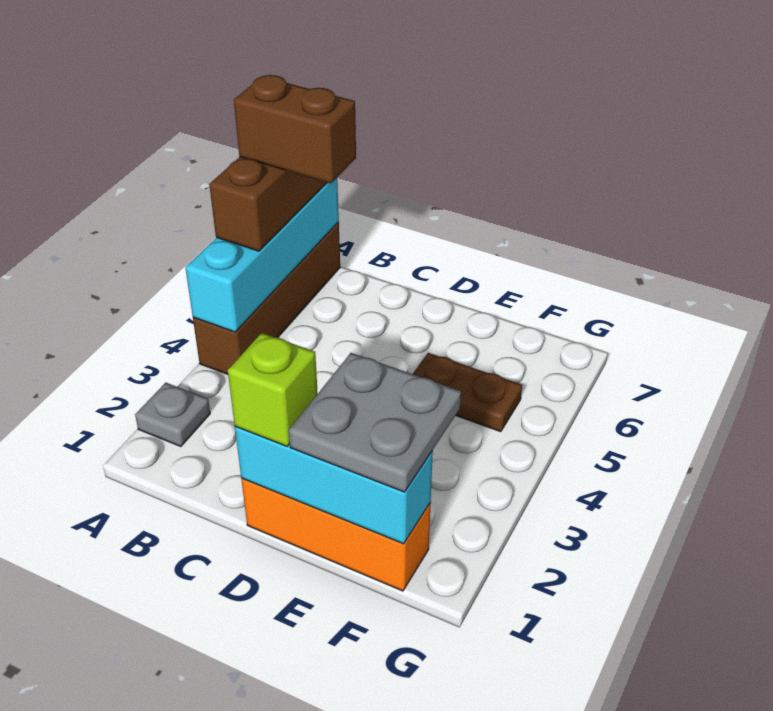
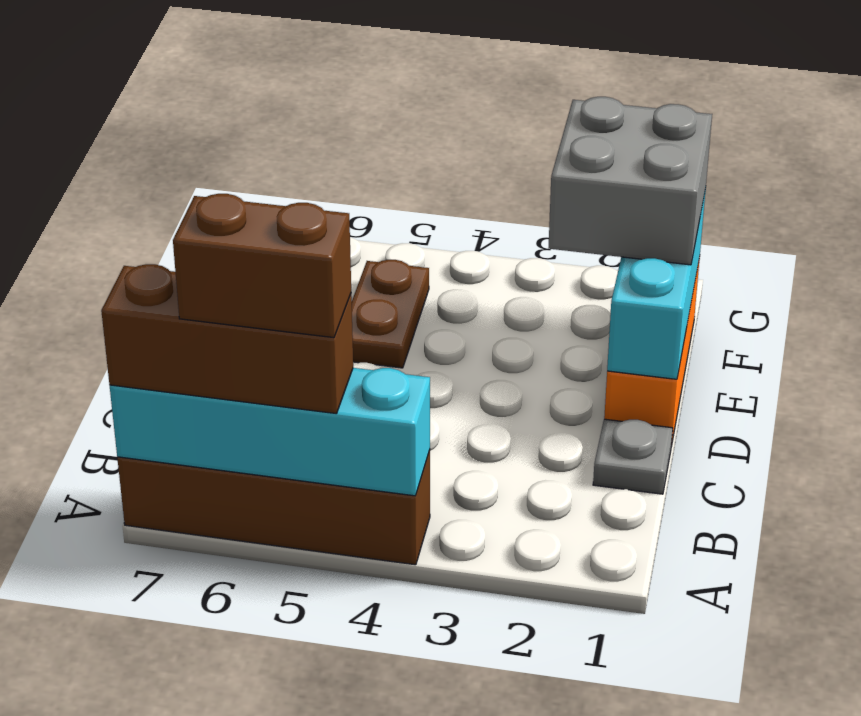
grey plate A2 level 1 -> grey plate C1 level 1
brown brick A6:B6 level 4 -> brown brick A5:A6 level 4
lime brick D1 level 3 -> none
grey plate E1:F2 level 3 -> grey brick E1:F2 level 3

